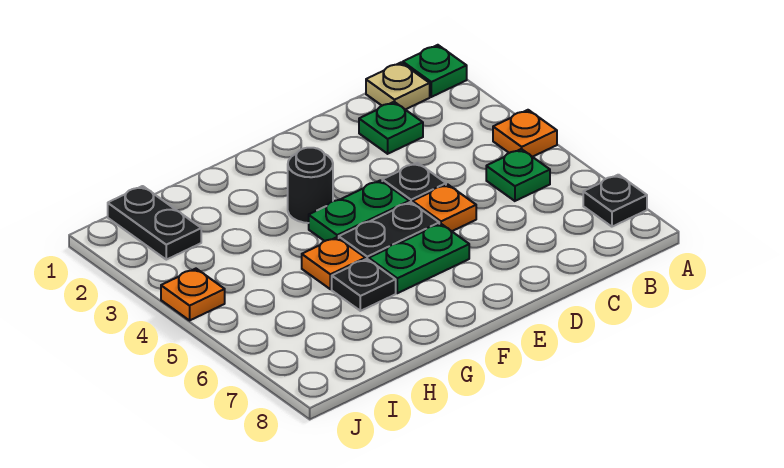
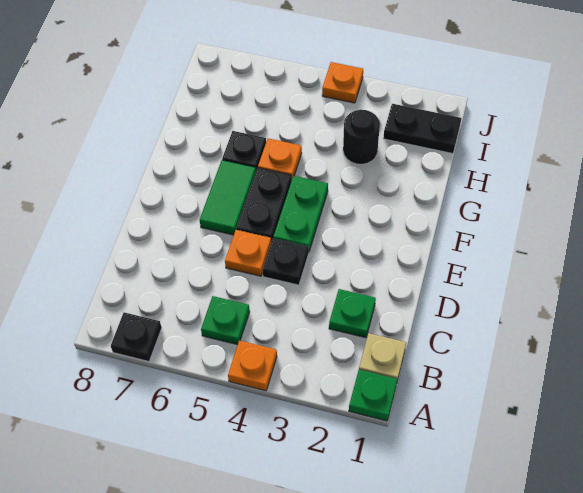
green plate E6:F6 level 1 -> green tile E6:F6 level 1
black round brick F3 level 1 -> black round brick H3 level 1

